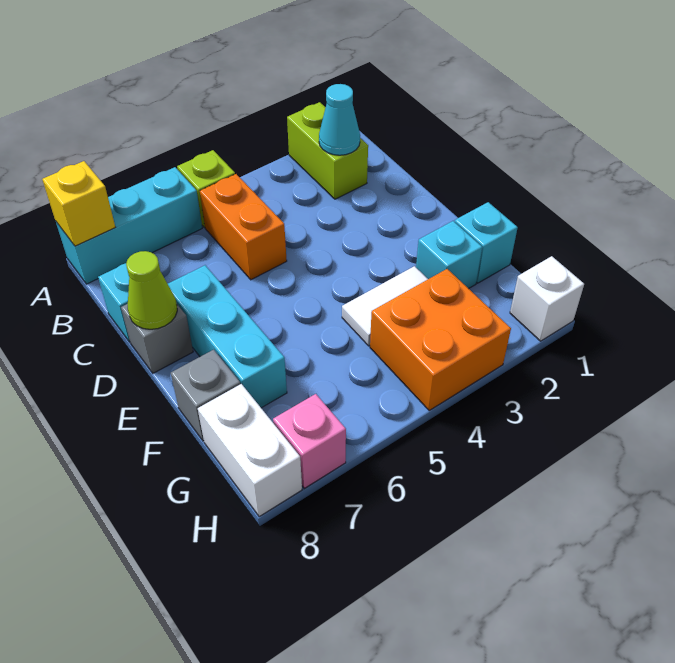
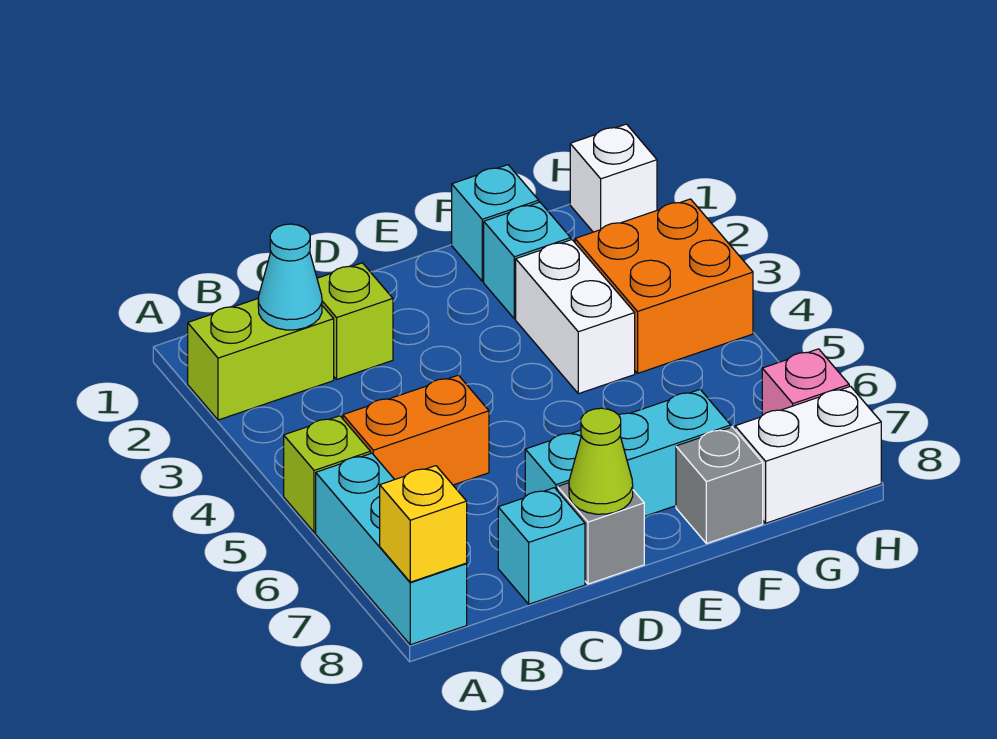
none -> lime brick C2 level 1
white tile F3:F4 level 1 -> white brick F3:F4 level 1

